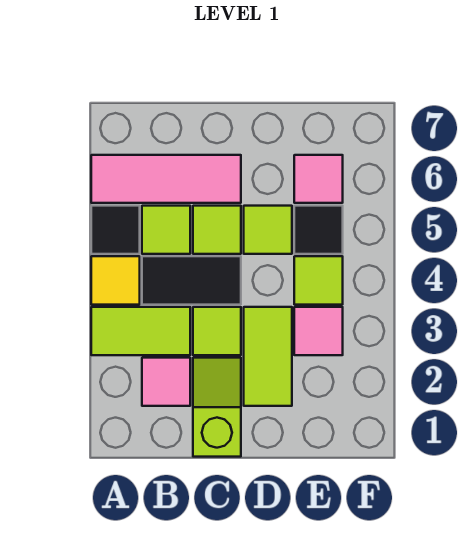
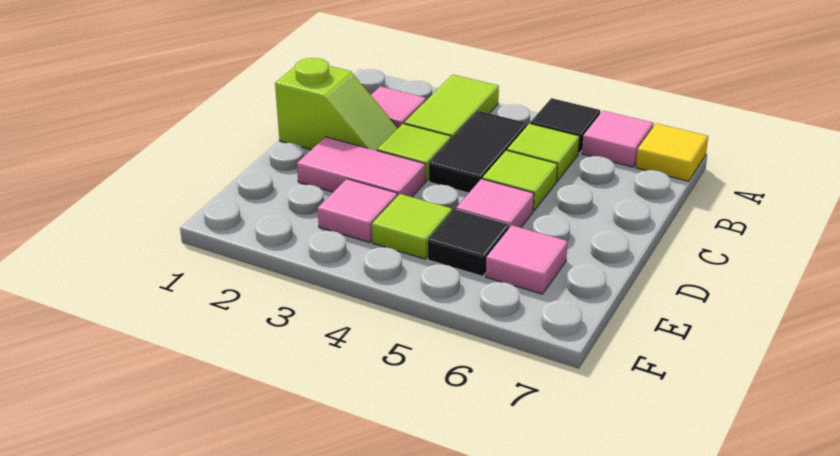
yellow tile A4 level 1 -> yellow tile A7 level 1
pink tile A6:C6 level 1 -> pink tile A6 level 1
lime tile D2:D3 level 1 -> pink tile D2:D3 level 1
lime tile D5 level 1 -> pink tile D5 level 1

